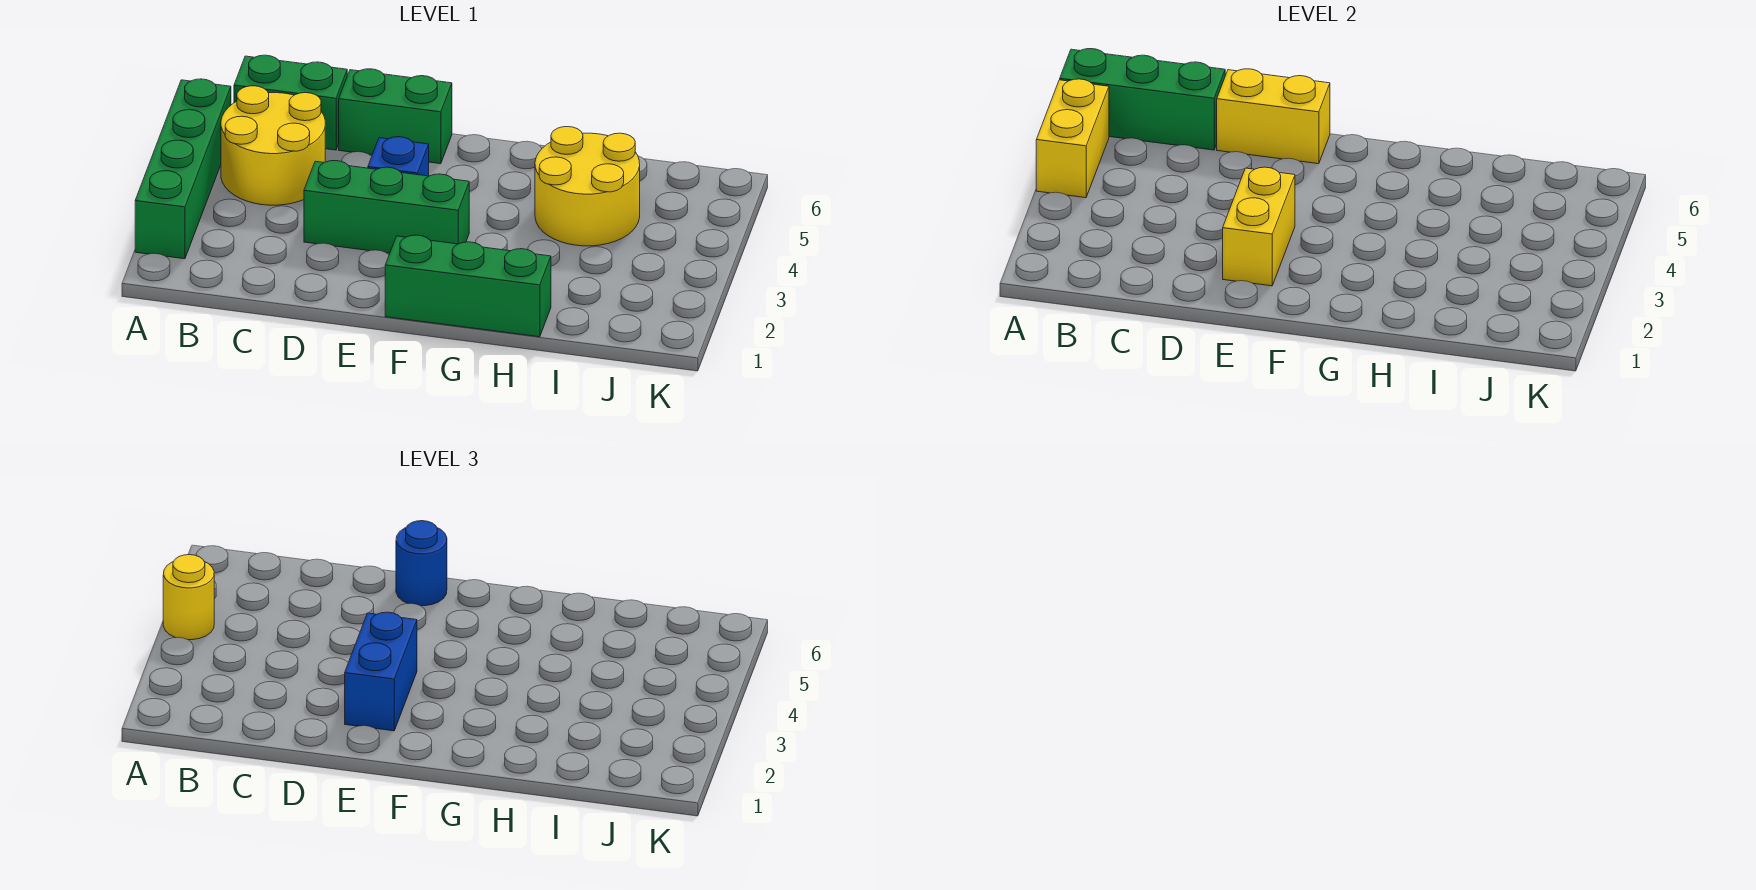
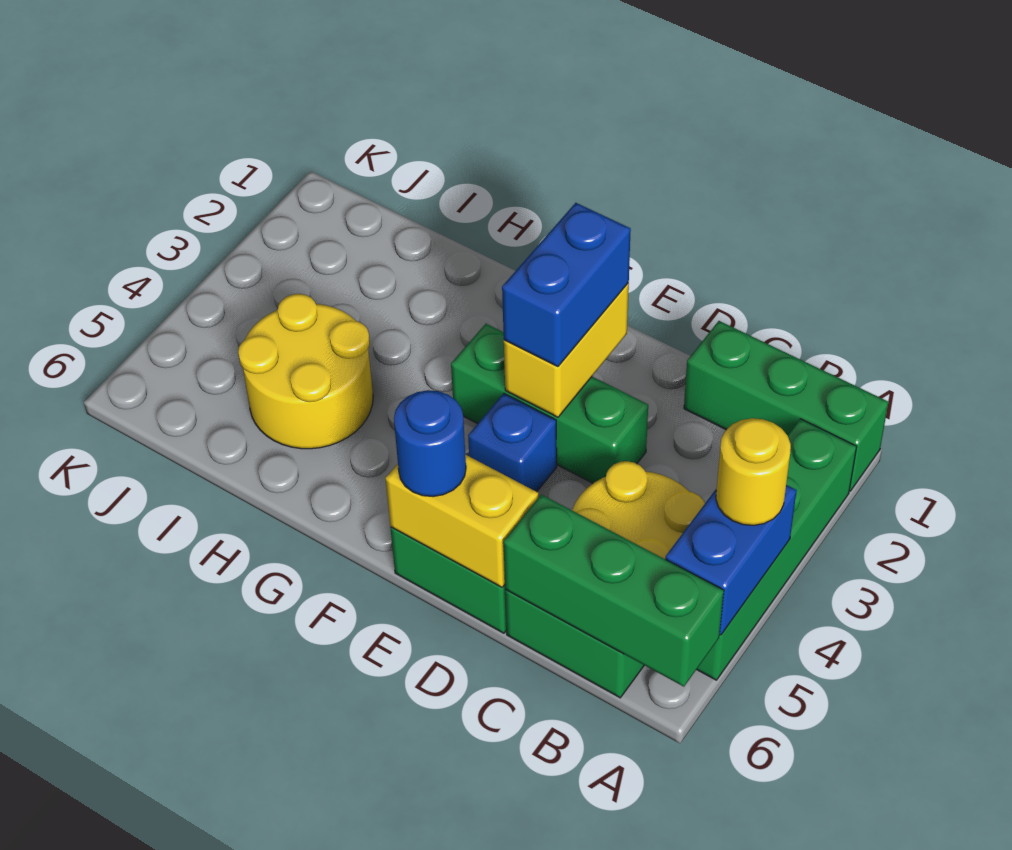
yellow brick A4:A5 level 2 -> blue brick A4:A5 level 2
green brick F1:H1 level 1 -> green brick A1:C1 level 1

